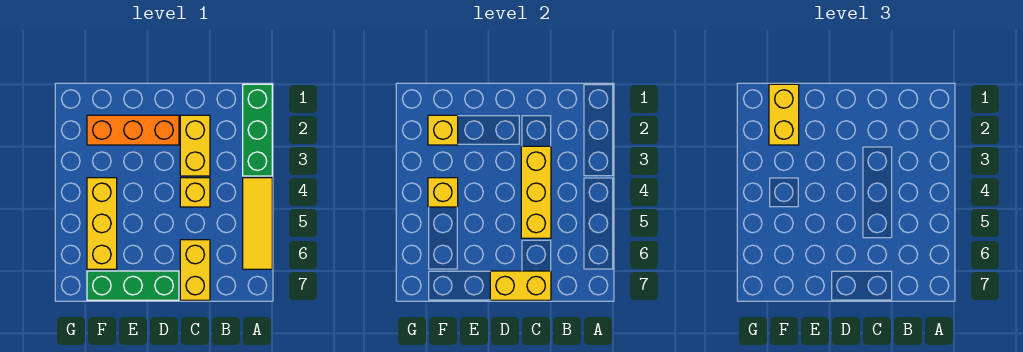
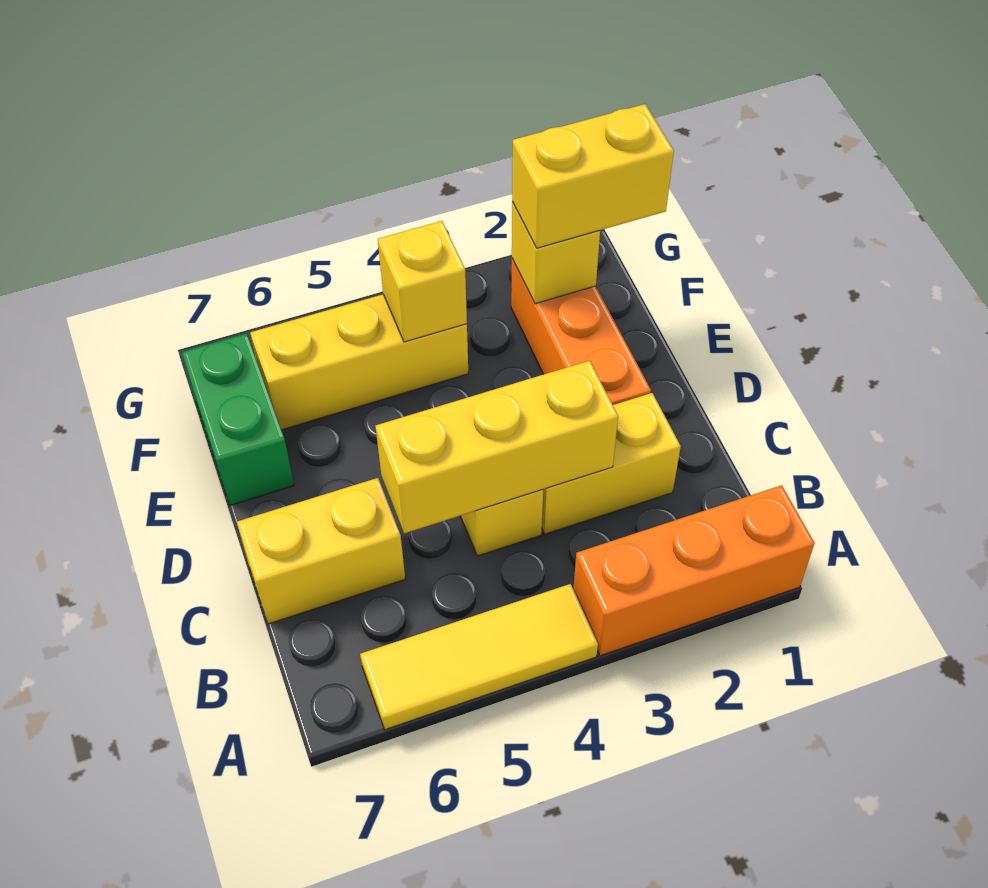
green brick A1:A3 level 1 -> orange brick A1:A3 level 1
yellow brick C7:D7 level 2 -> none
green brick D7:F7 level 1 -> green brick E7:F7 level 1

